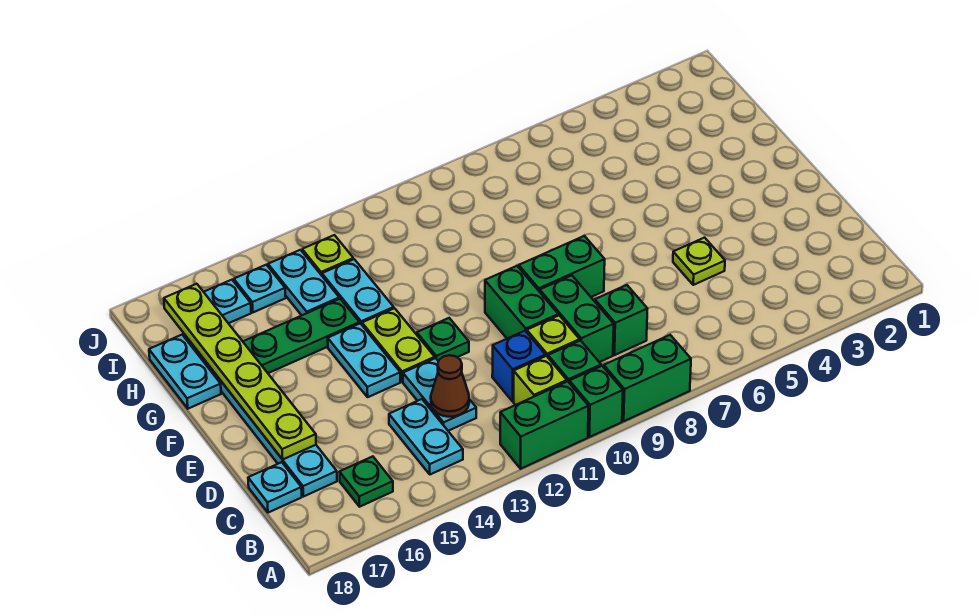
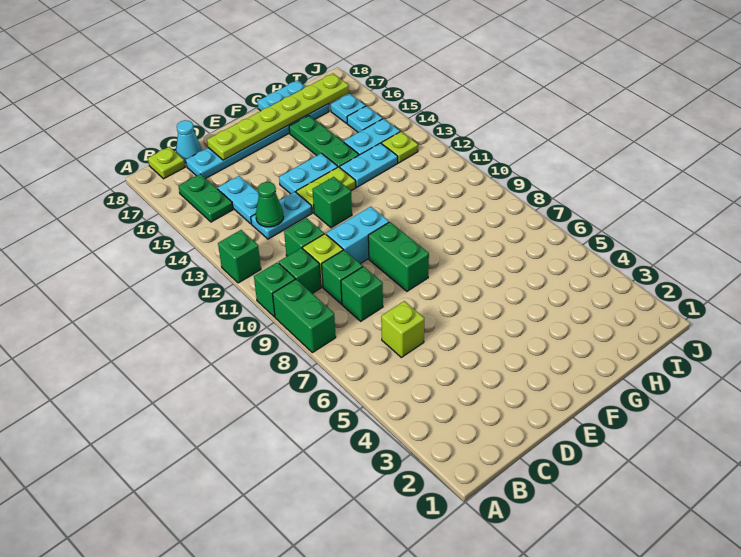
green brick A11:A12 level 1 -> green brick A12 level 1
lime brick B11 level 1 -> lime brick C6 level 1
cyan plate B14:C14 level 1 -> cyan plate C14:C15 level 1
green plate B16 level 1 -> green plate B15:B16 level 1
green brick C9:D9 level 1 -> green brick C9 level 1
blue brick C11 level 1 -> green brick C11 level 1
brown cone C13 level 2 -> green cone C13 level 2
cyan plate C18 level 1 -> cyan cone C18 level 1
lime plate D5 level 1 -> lime plate B18 level 1
green brick D10:E10 level 1 -> cyan brick D10:E10 level 1
green plate E12 level 1 -> green brick E12 level 1

